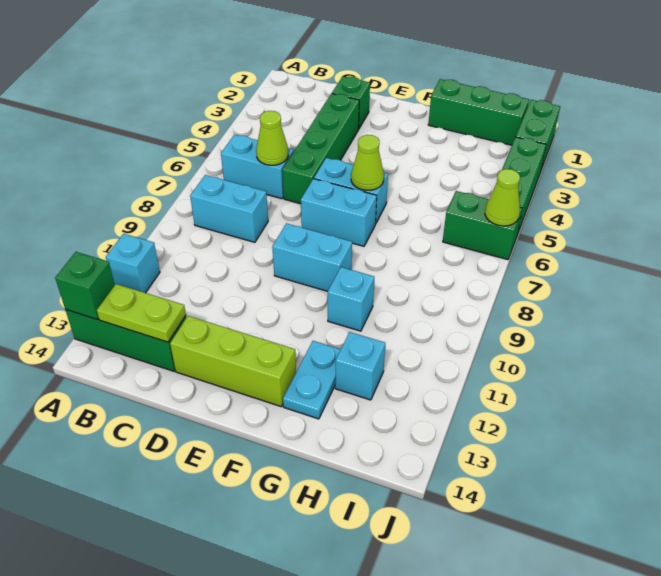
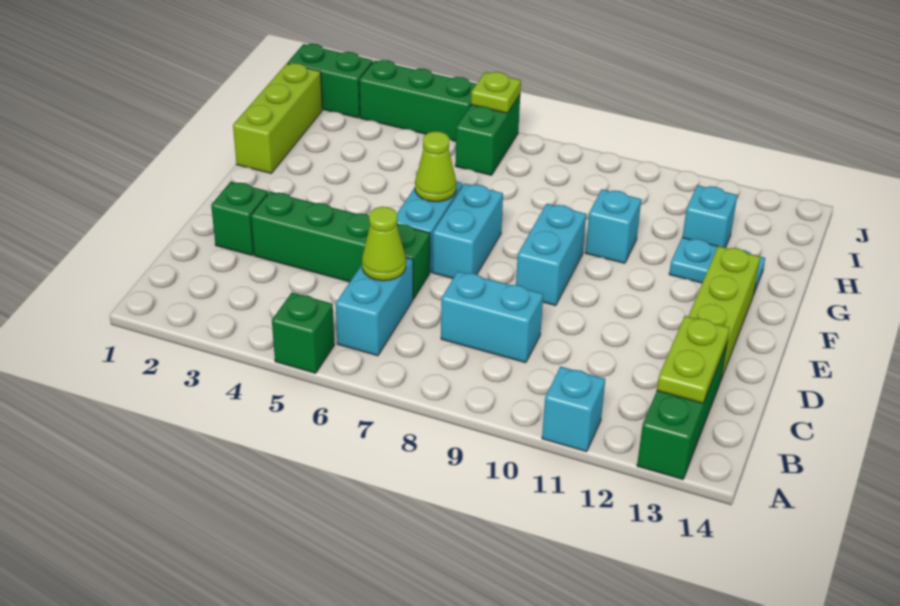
green brick A13 level 2 -> green brick A5 level 1
cyan brick B8:C8 level 1 -> cyan brick C8:C9 level 1
green brick G1:I1 level 1 -> lime brick G1:I1 level 1
lime cone J6 level 2 -> lime plate J6 level 2

